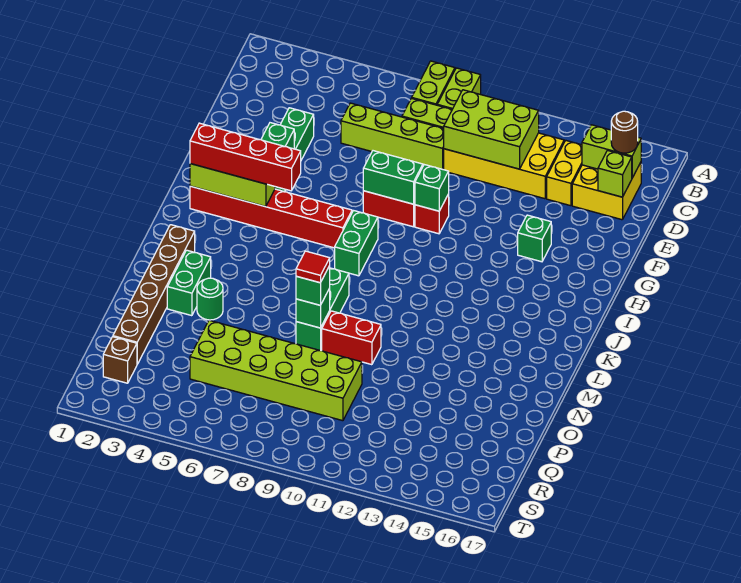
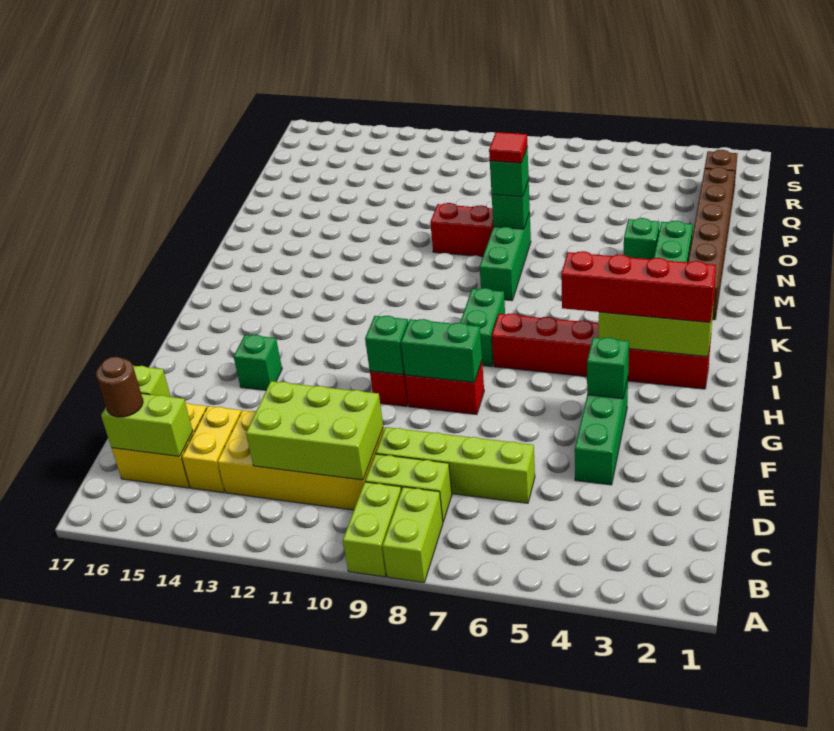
green round brick N4 level 1 -> green brick N4 level 1
lime brick P5:Q10 level 1 -> none

